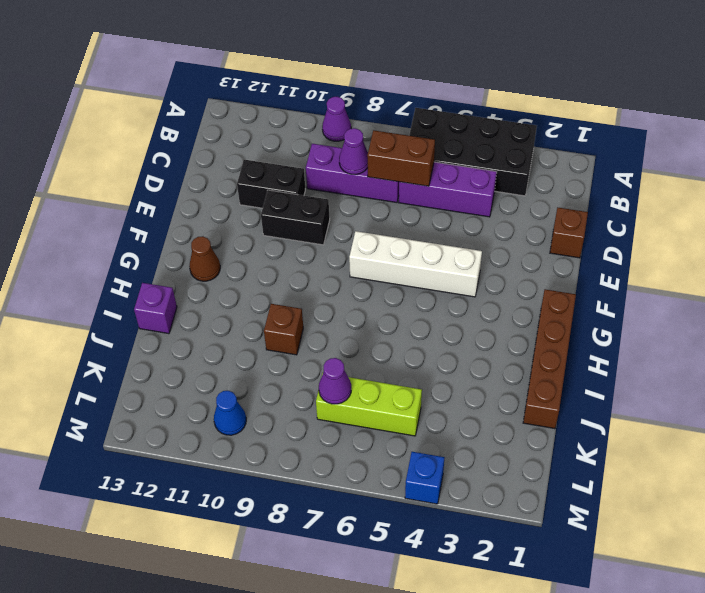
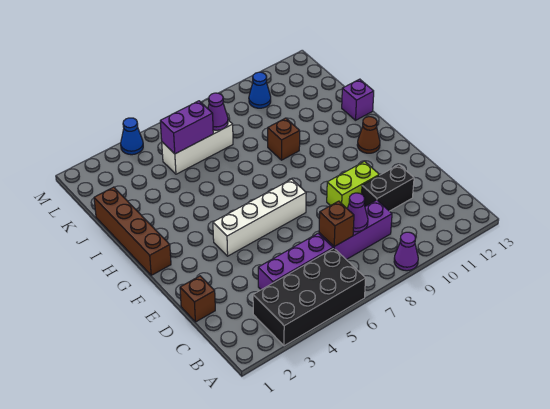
brown brick C6:C7 level 2 -> brown brick C7 level 2
black brick E9:E10 level 1 -> lime brick E9:E10 level 1
lime brick K5:K7 level 1 -> white brick K5:K7 level 1
none -> purple brick K5:K6 level 2
blue brick M4 level 1 -> blue cone M4 level 1

